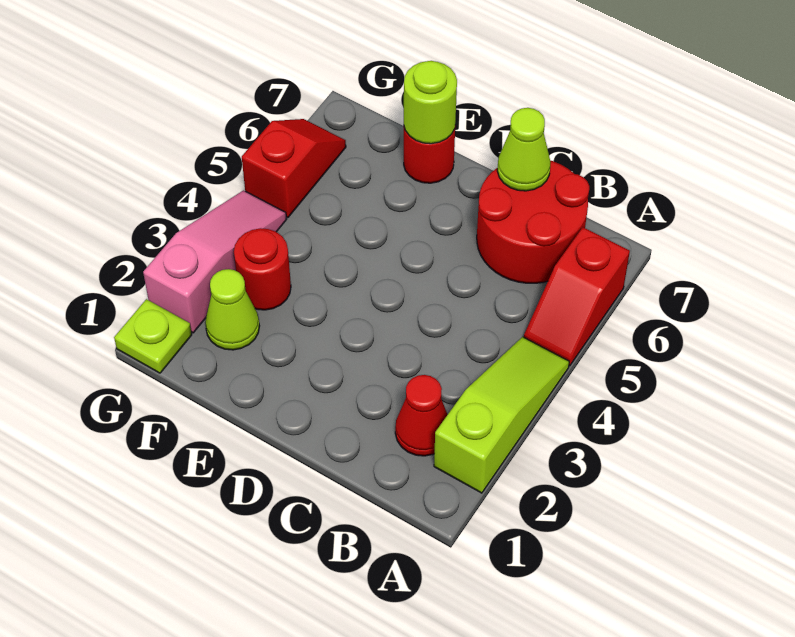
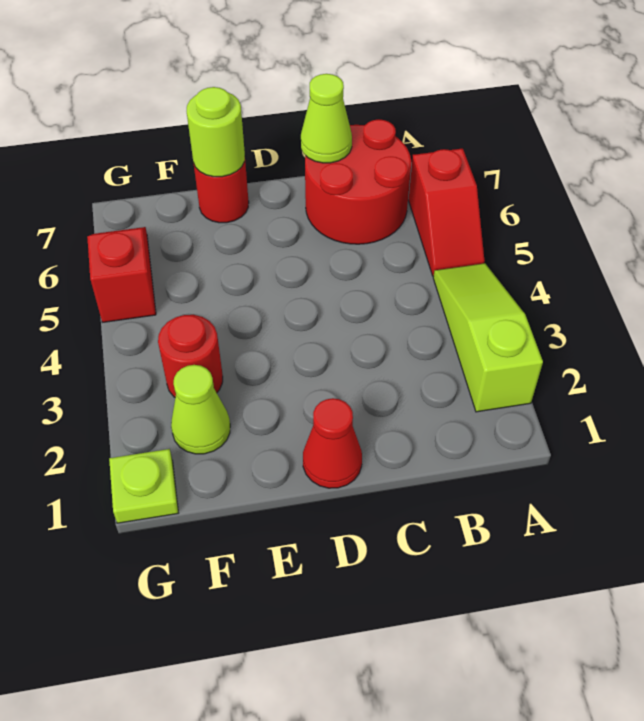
red cone B2 level 1 -> red cone D1 level 1
pink slope G2:G4 level 1 top 2 -> none

